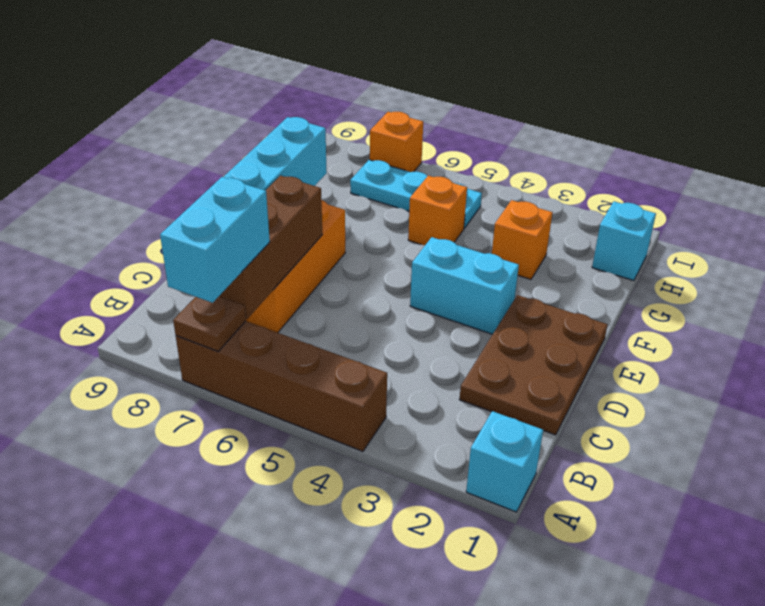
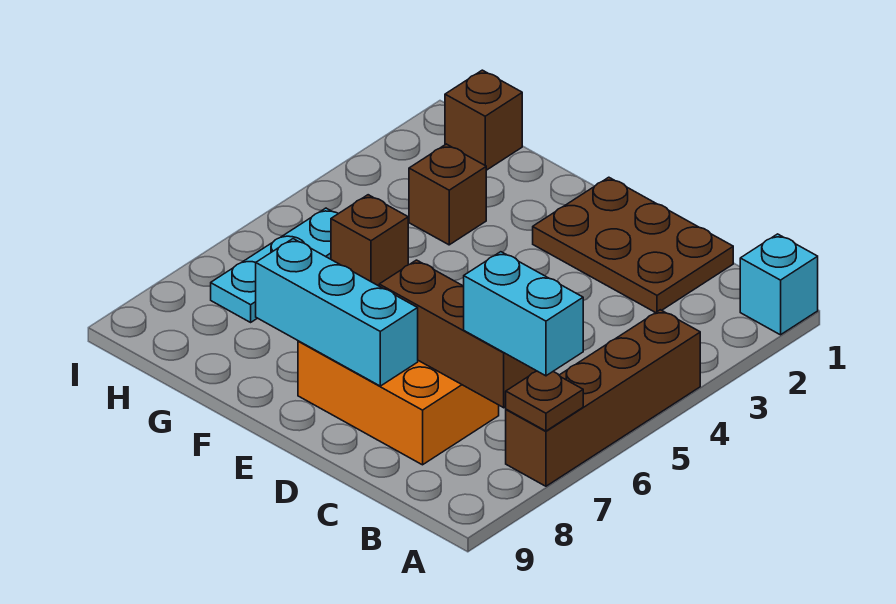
cyan brick E3:E4 level 1 -> none
orange brick G3 level 1 -> brown brick G3 level 1
orange brick G5 level 1 -> brown brick G5 level 1
cyan brick H1 level 1 -> brown brick H1 level 1
orange brick I7 level 1 -> none

